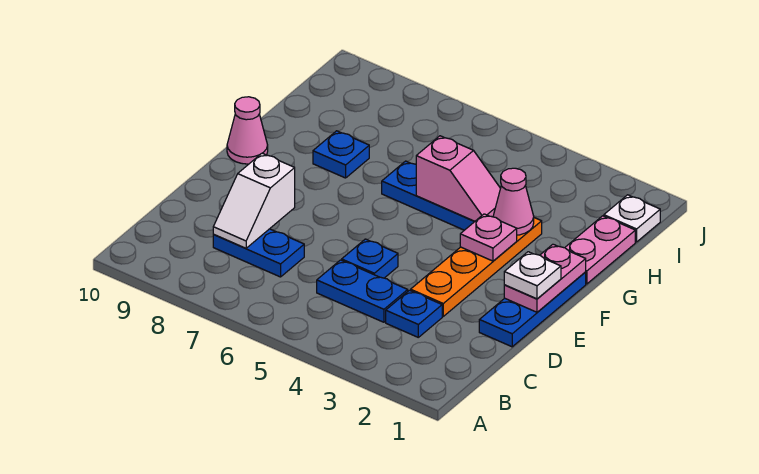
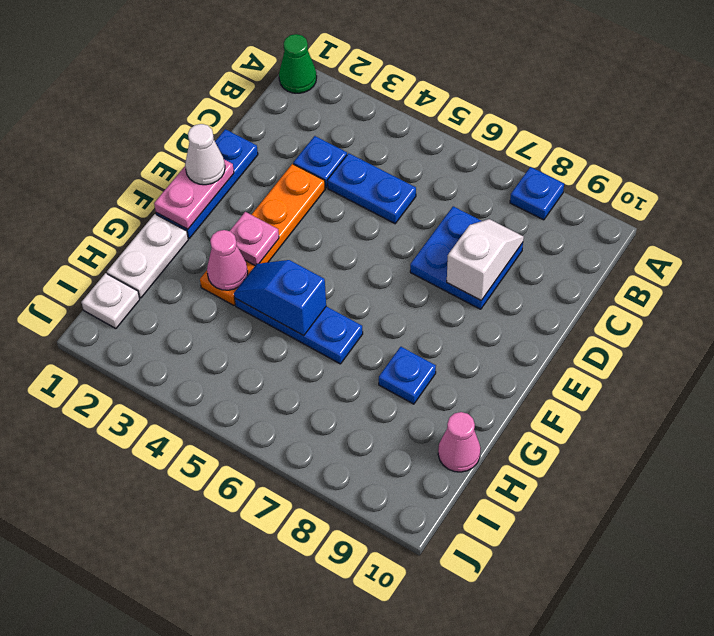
none -> green cone A1 level 1
blue plate C7:C8 level 1 -> blue plate C7:D8 level 1
blue plate D5 level 1 -> blue plate A8 level 1
white plate E1 level 3 -> white cone E1 level 3
pink cone F10 level 1 -> pink cone H10 level 1
pink plate G1:H1 level 1 -> white plate G1:H1 level 1
pink slope G4:G5 level 2 top 5 -> blue slope G4:G5 level 2 top 5

